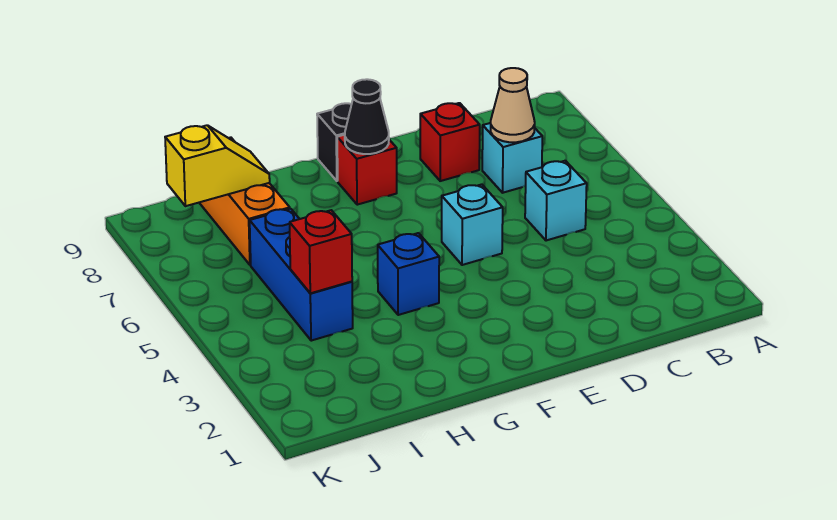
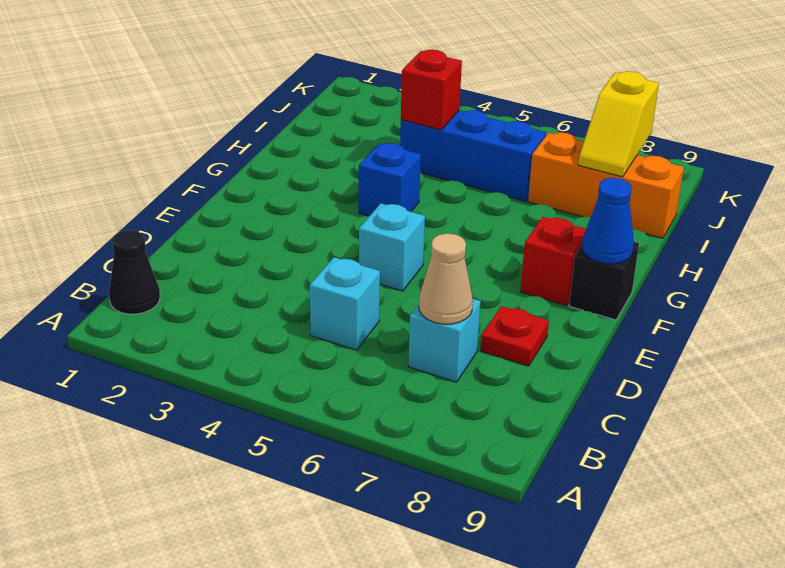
red brick D8 level 1 -> red plate D8 level 1
black cone F8 level 2 -> black cone B1 level 1
none -> blue cone F9 level 2

